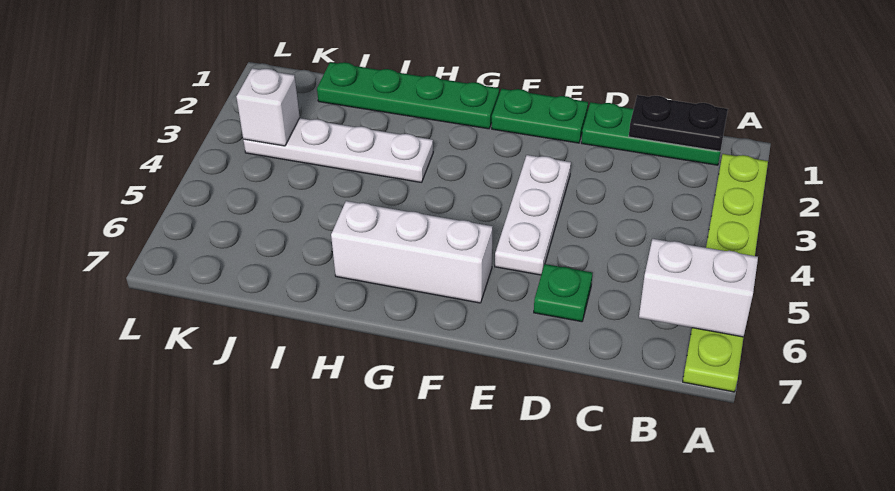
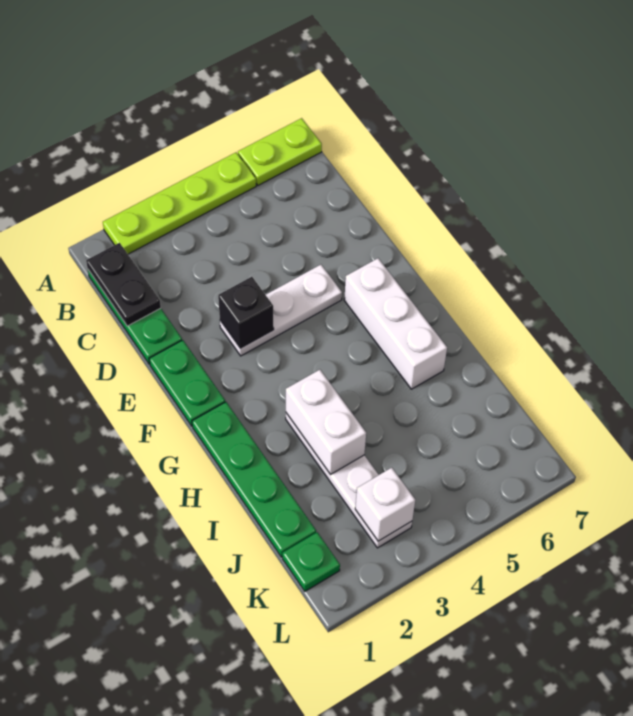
white brick A6:B6 level 2 -> white brick H3:I3 level 2
green plate D6 level 1 -> green plate K1 level 1
none -> black brick E3 level 2

